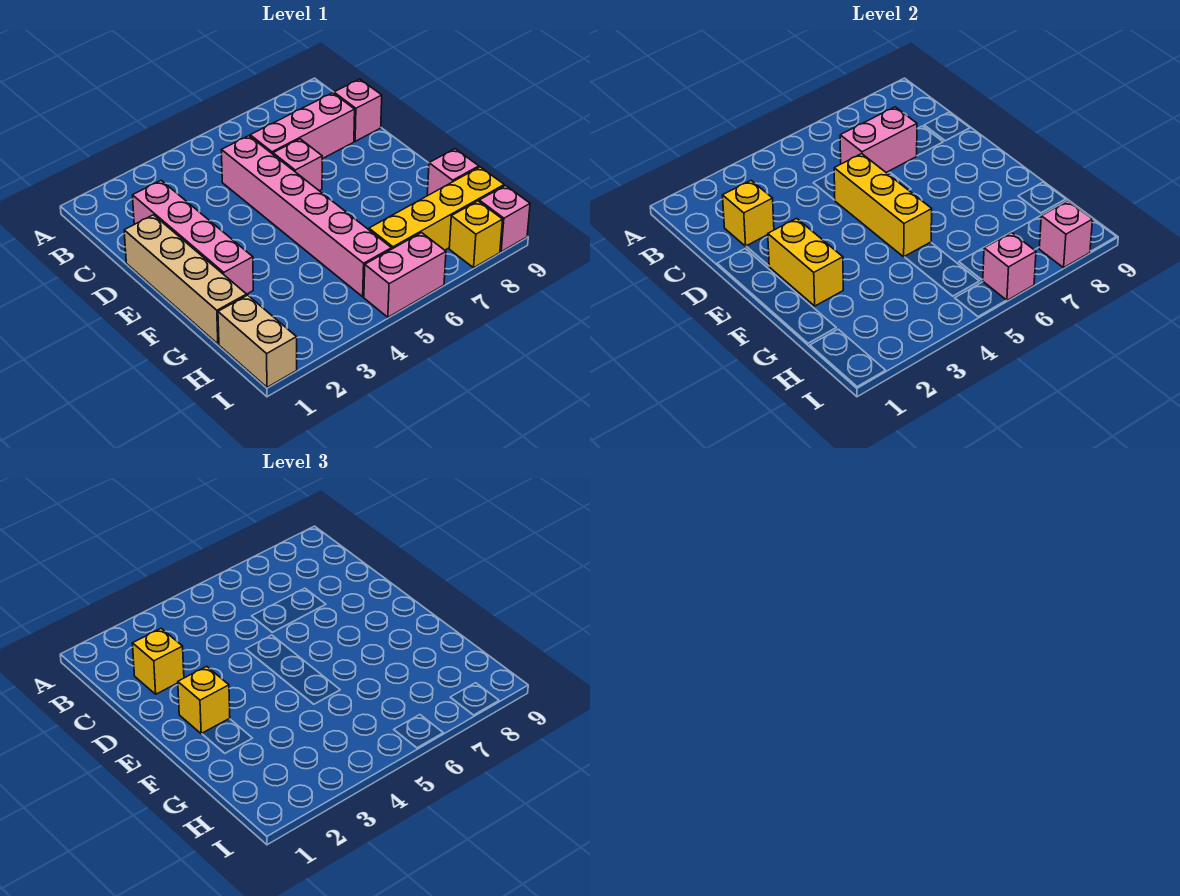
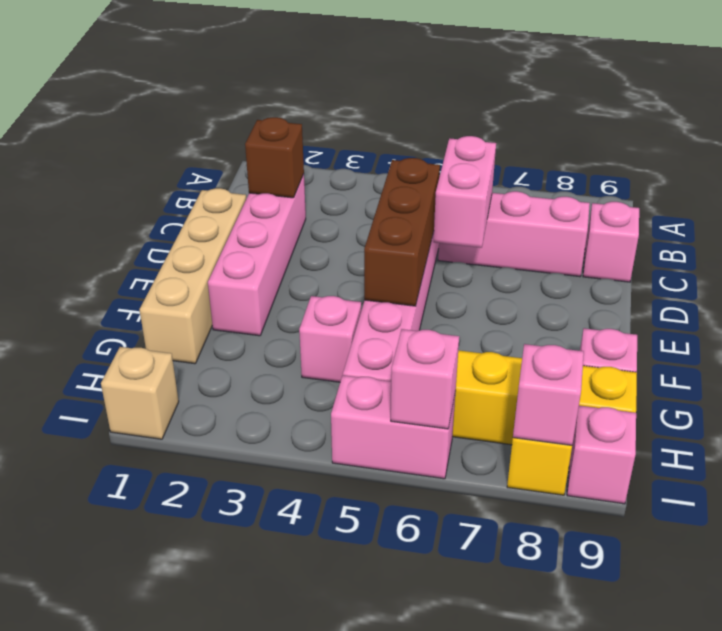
yellow brick C2 level 2 -> brown brick C2 level 2
yellow brick C2 level 3 -> none
pink brick C6:C7 level 2 -> pink brick C6:D6 level 2
yellow brick D5:F5 level 2 -> brown brick D5:F5 level 2
pink brick D6 level 1 -> pink brick G4 level 1
yellow brick E2:F2 level 2 -> none
yellow brick E2 level 3 -> none
tan brick H1:I1 level 1 -> tan brick I1 level 1

